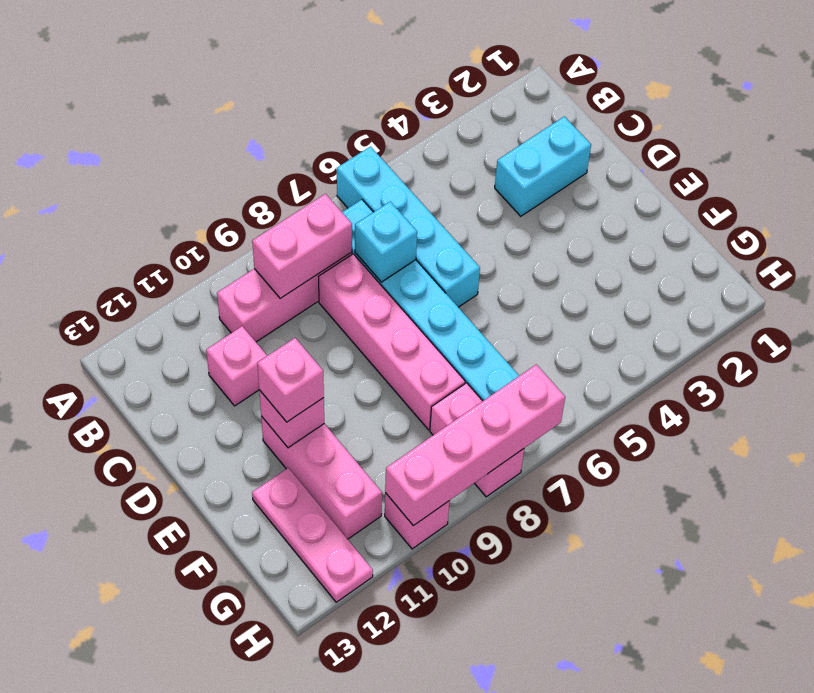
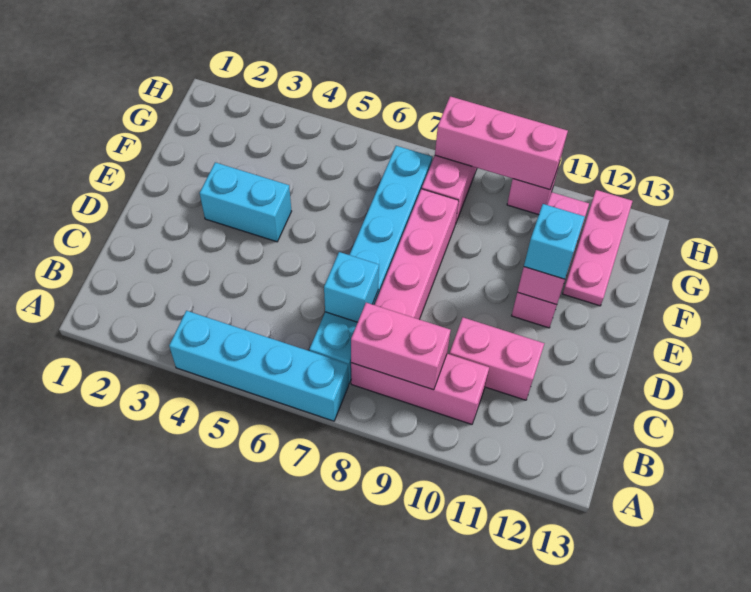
cyan brick A6:D6 level 1 -> cyan brick A4:A7 level 1
cyan brick C2:C3 level 1 -> cyan brick E3:E4 level 1
pink brick C11 level 1 -> pink brick C10:C11 level 1
pink brick E11 level 3 -> cyan brick E11 level 3
pink brick H7:H10 level 2 -> pink brick H8:H10 level 2

